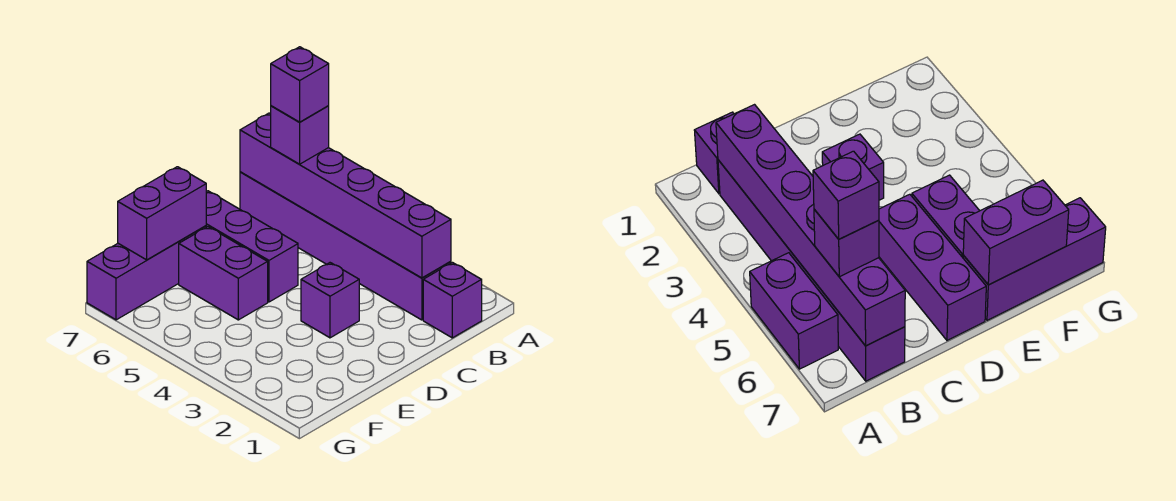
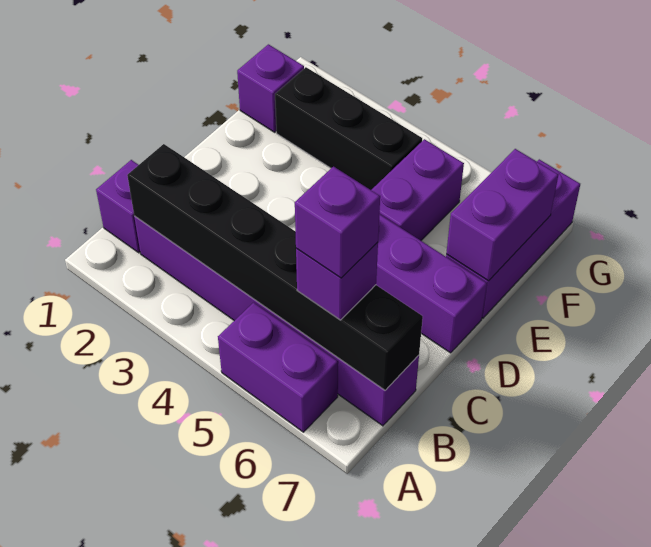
purple brick B2:B7 level 2 -> black brick B2:B7 level 2
purple brick D3 level 1 -> purple brick F1 level 1
purple brick E5:E6 level 1 -> purple brick E5:F5 level 1
none -> black brick F2:F4 level 1

